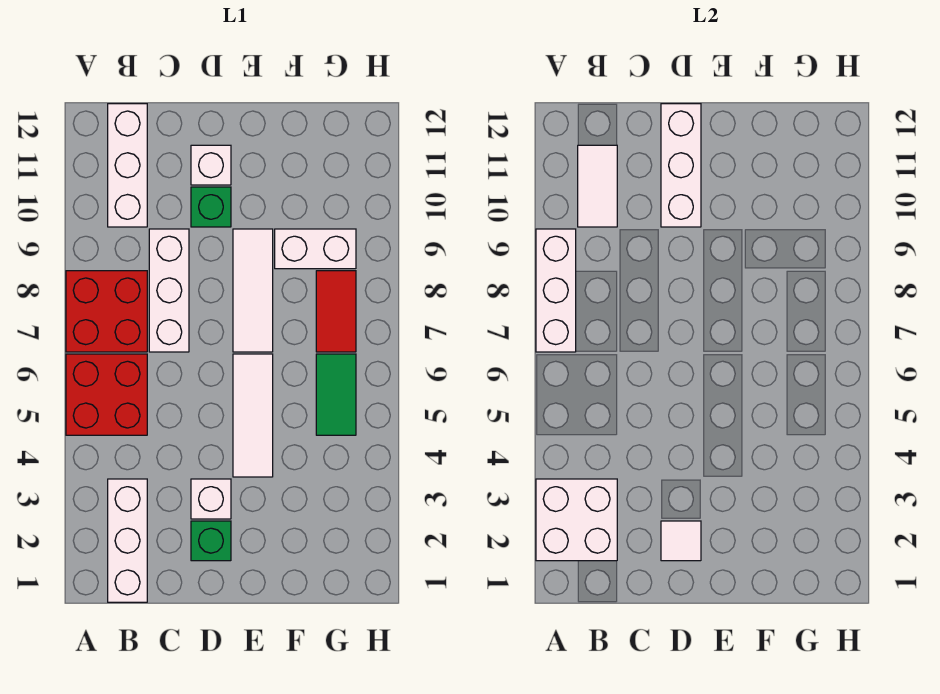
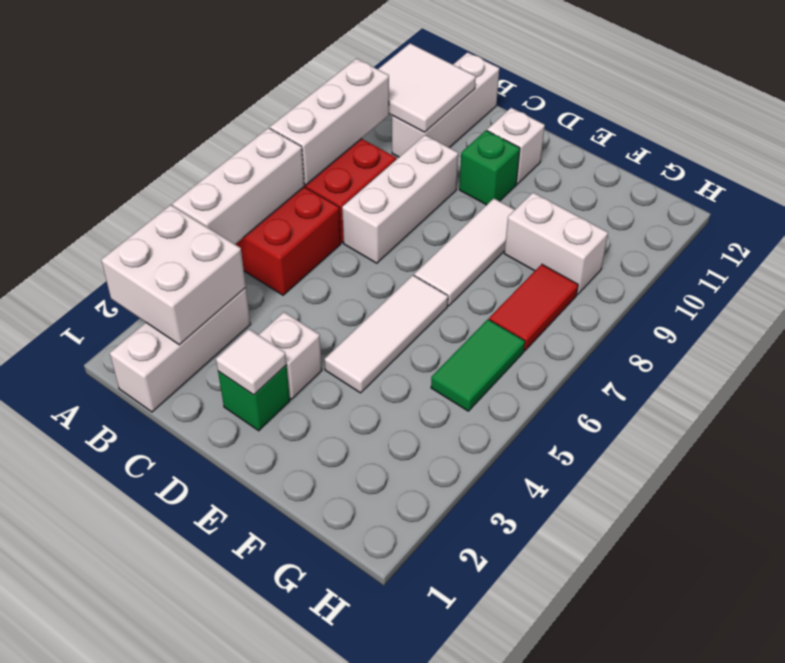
white tile B10:B11 level 2 -> white tile A10:B11 level 2
white brick D10:D12 level 2 -> white brick A4:A6 level 2

